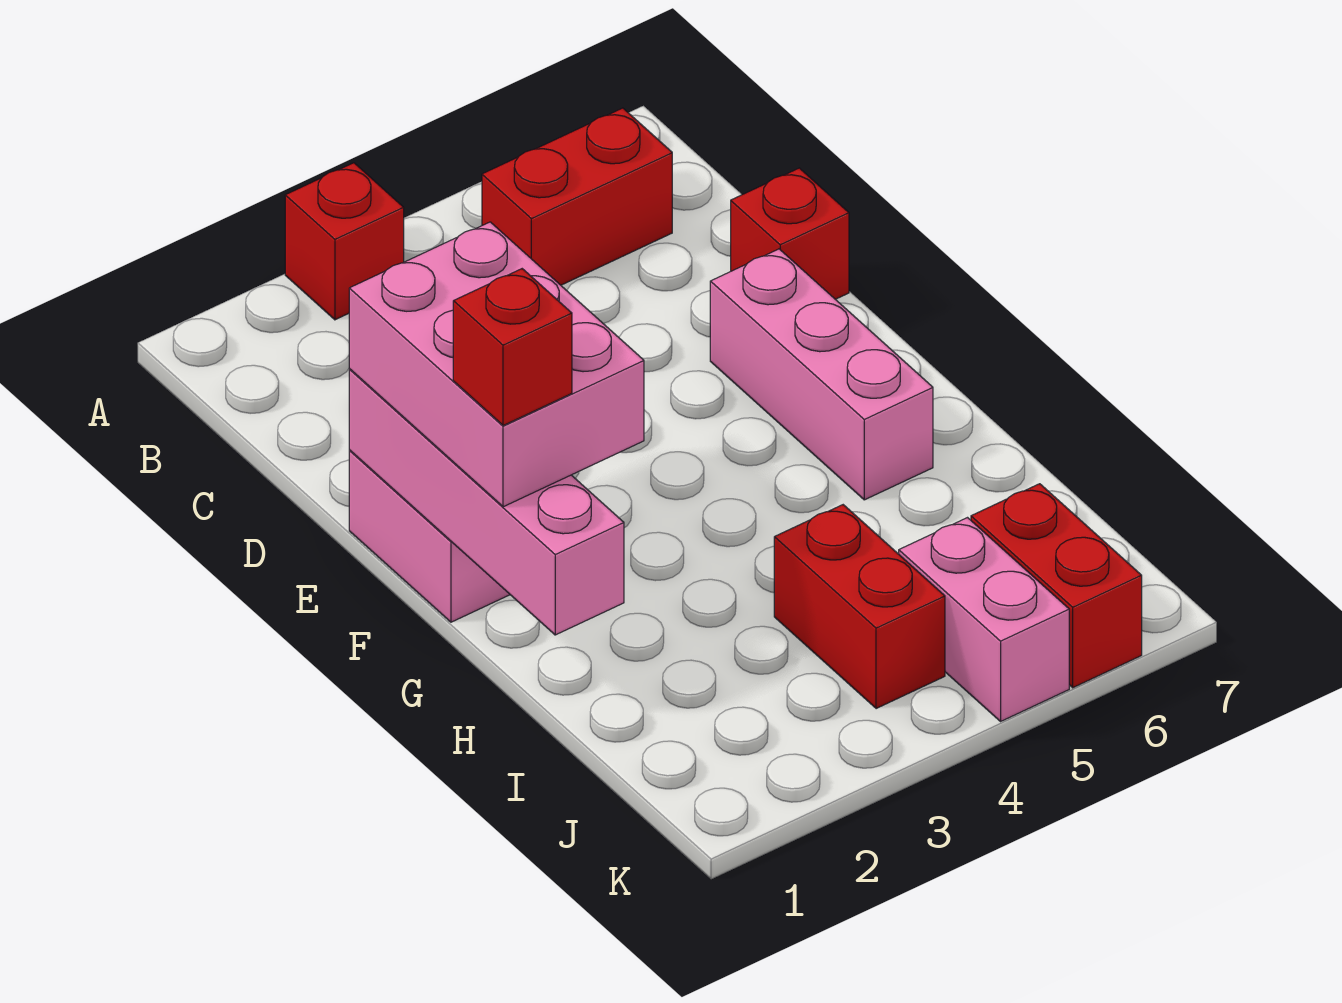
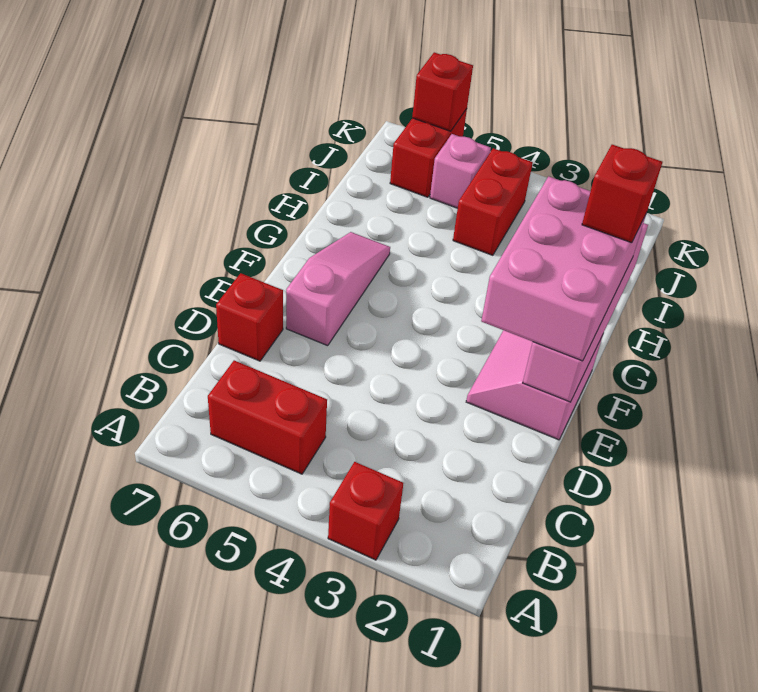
pink brick E6:G6 level 1 -> pink slope E6:G6 level 1 top E
pink brick J5:K5 level 1 -> pink brick J5 level 1
none -> red brick K6 level 2

